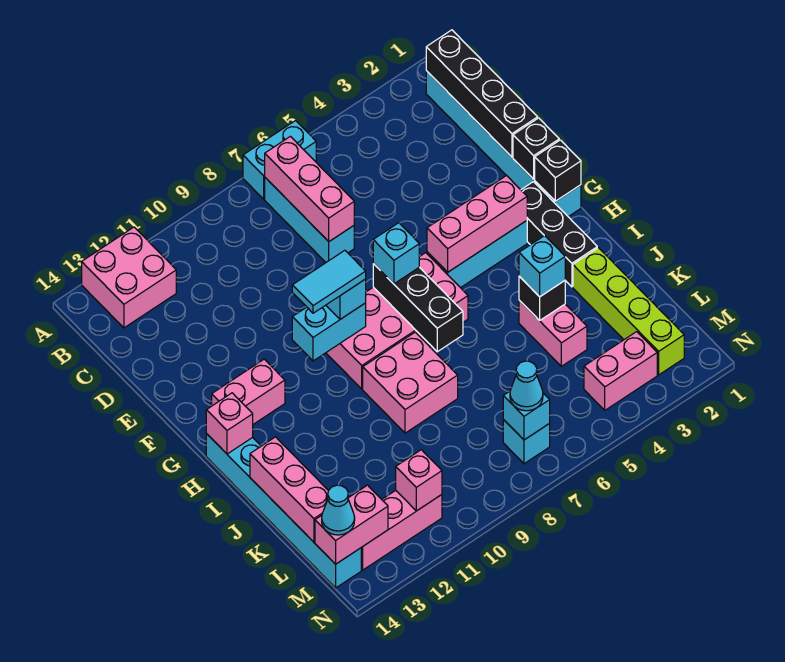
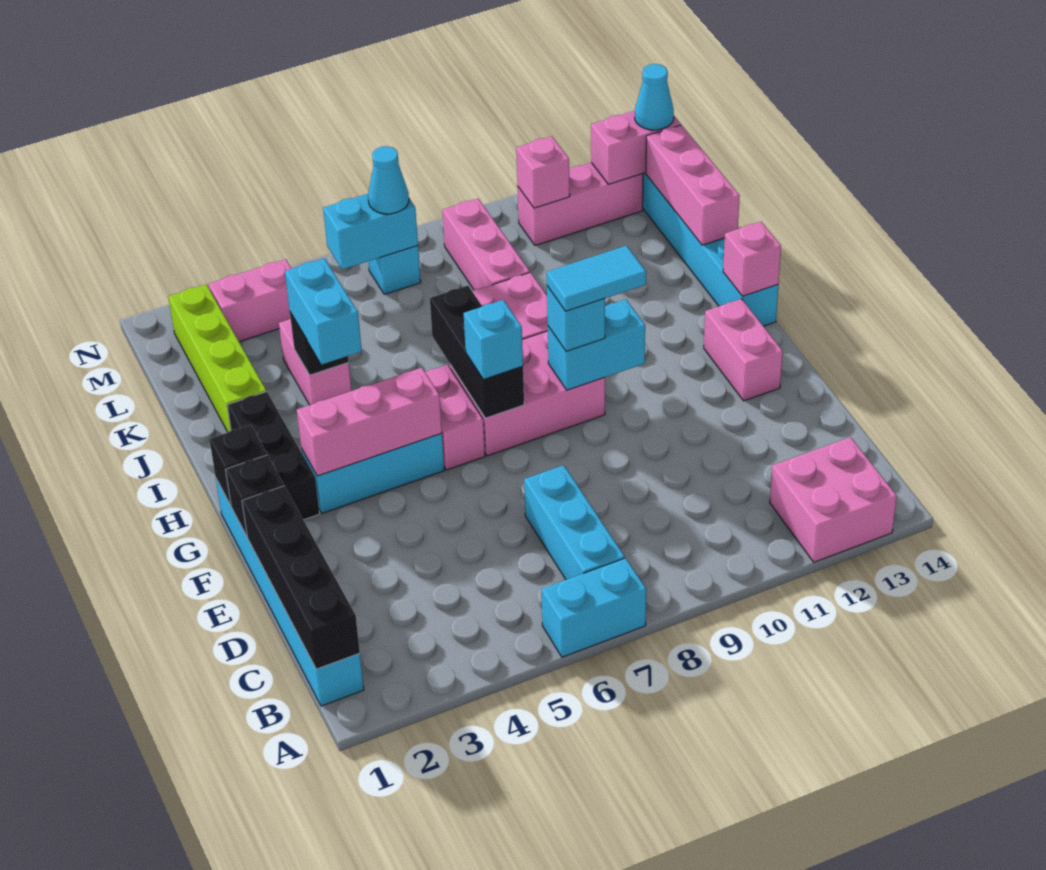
pink brick B7:D7 level 2 -> pink brick K9:M9 level 1
pink brick G12:G13 level 1 -> pink brick F13:G13 level 1
cyan brick J4 level 3 -> cyan brick I4:J4 level 3
cyan brick M7 level 2 -> cyan brick M6:M7 level 2

